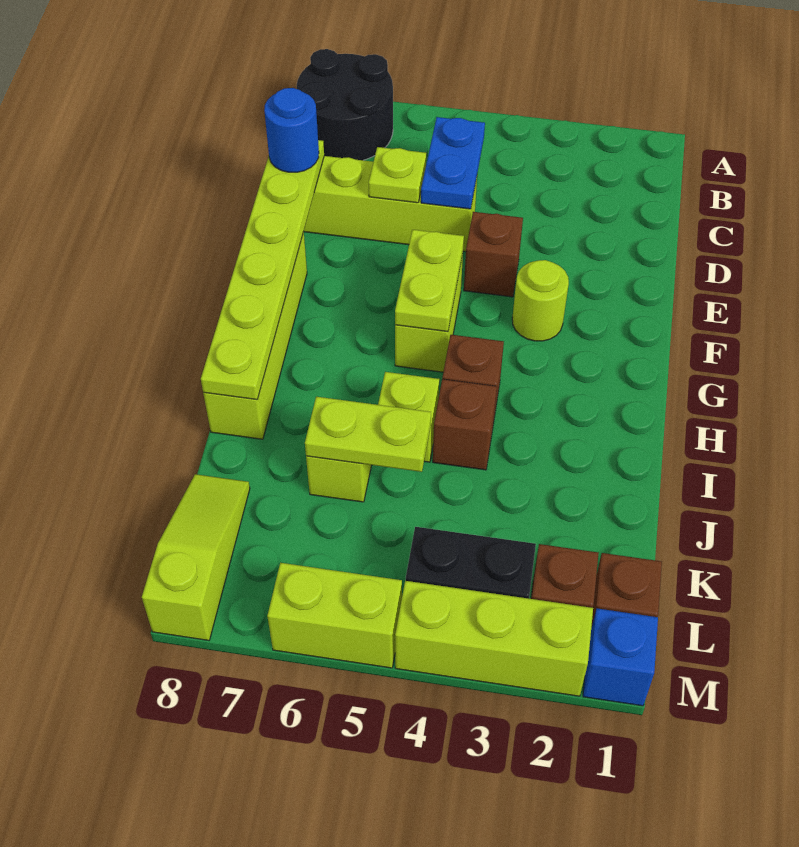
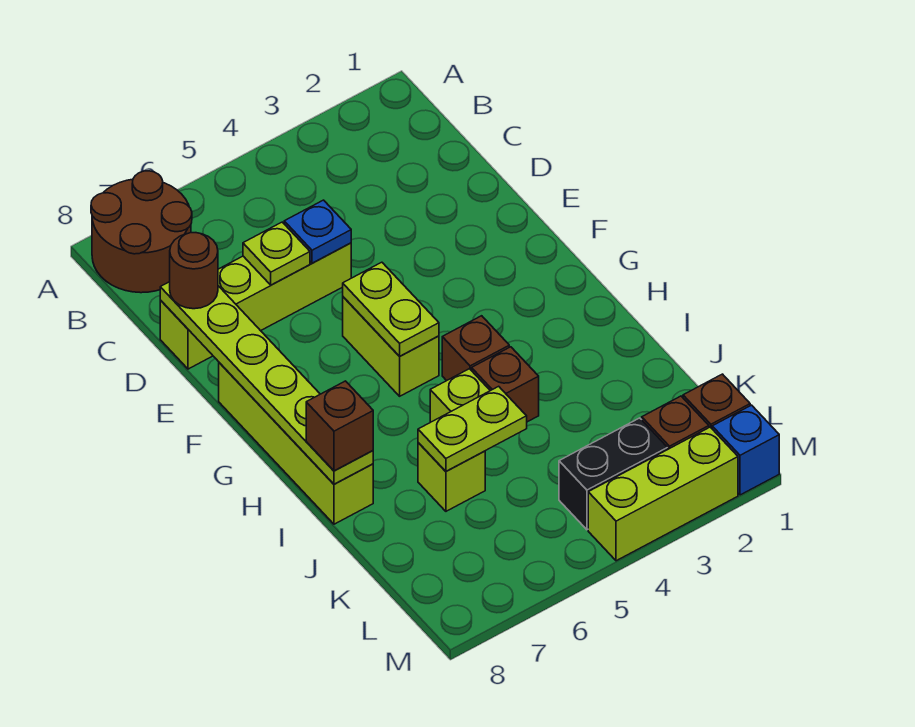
black round brick A7:B8 level 1 -> brown round brick A7:B8 level 1
blue plate C5:D5 level 2 -> blue plate D5 level 2
blue round brick D8 level 3 -> brown round brick D8 level 3
brown brick E4 level 1 -> brown brick I8 level 3
lime round brick F3 level 1 -> none
lime slope K8:M8 level 1 top M -> none
lime brick M5:M6 level 1 -> none

